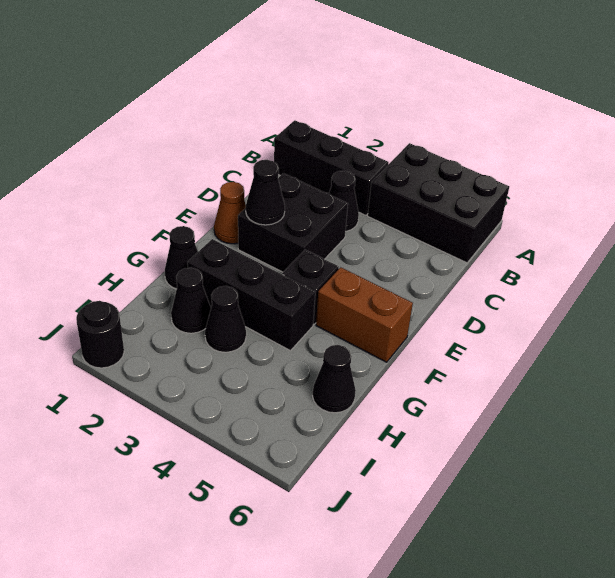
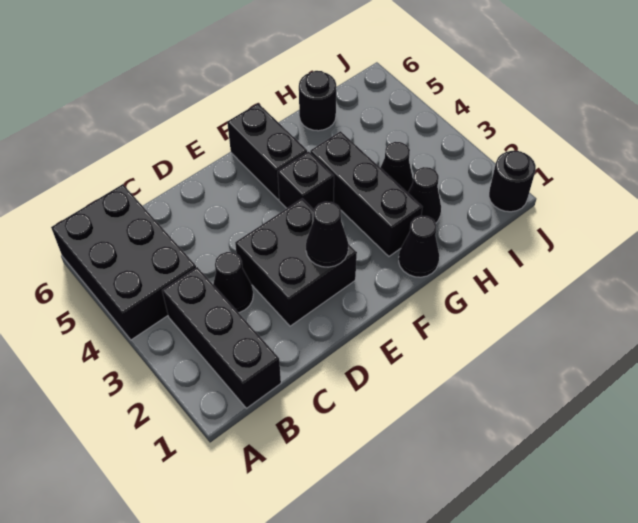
brown cone E1 level 1 -> none
brown brick F5:F6 level 1 -> black brick F5:F6 level 1
black cone H6 level 1 -> black round brick H6 level 1

